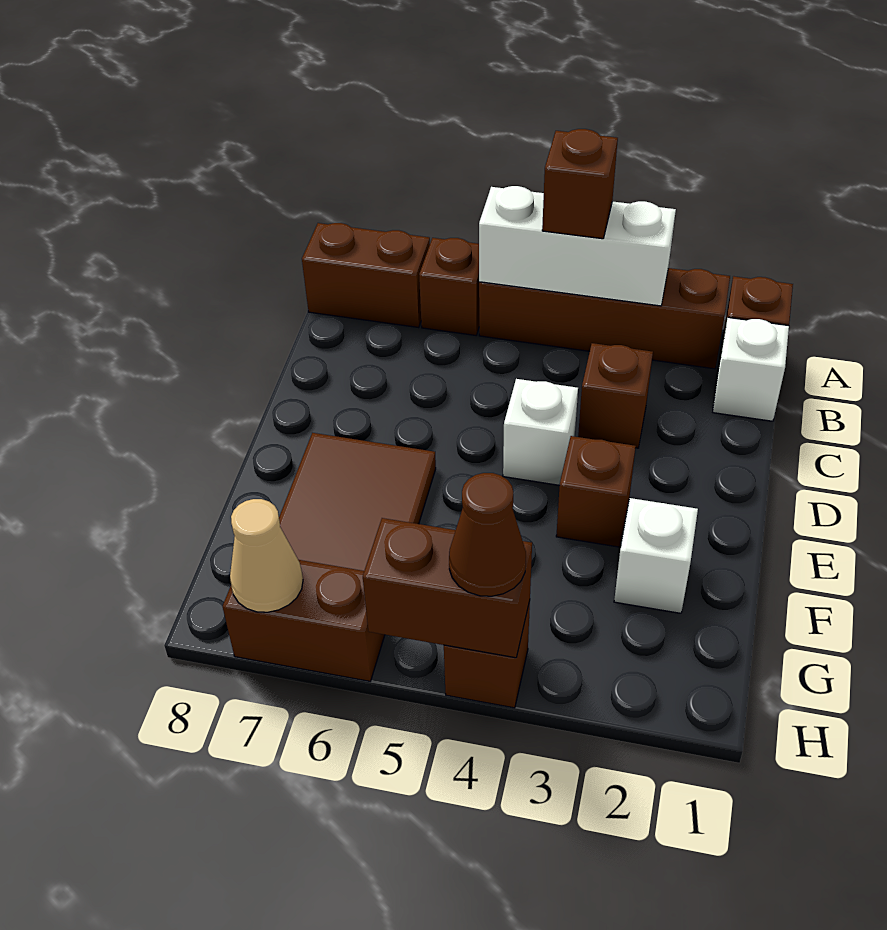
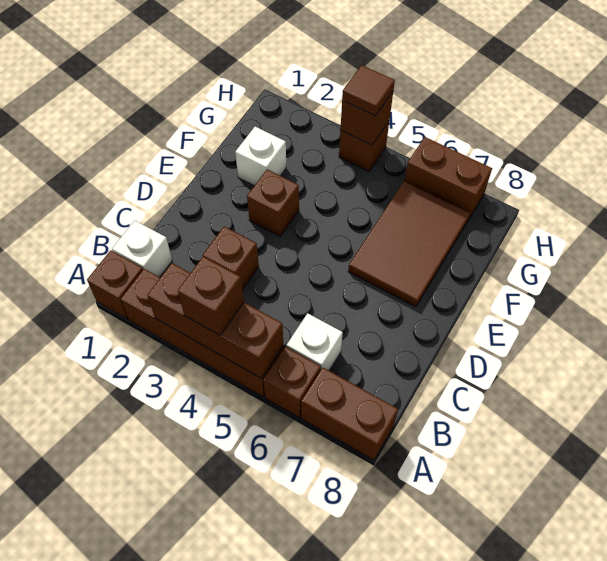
white brick A3:A5 level 2 -> brown brick A3:A5 level 2
white brick D4 level 1 -> white brick B6 level 1
brown brick H4:H5 level 2 -> brown brick H4 level 2
brown cone H4 level 3 -> brown tile H4 level 3
tan cone H7 level 2 -> none

